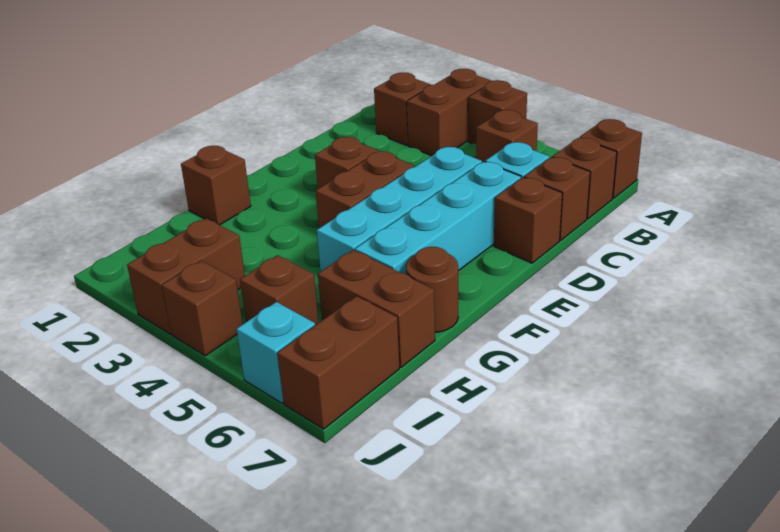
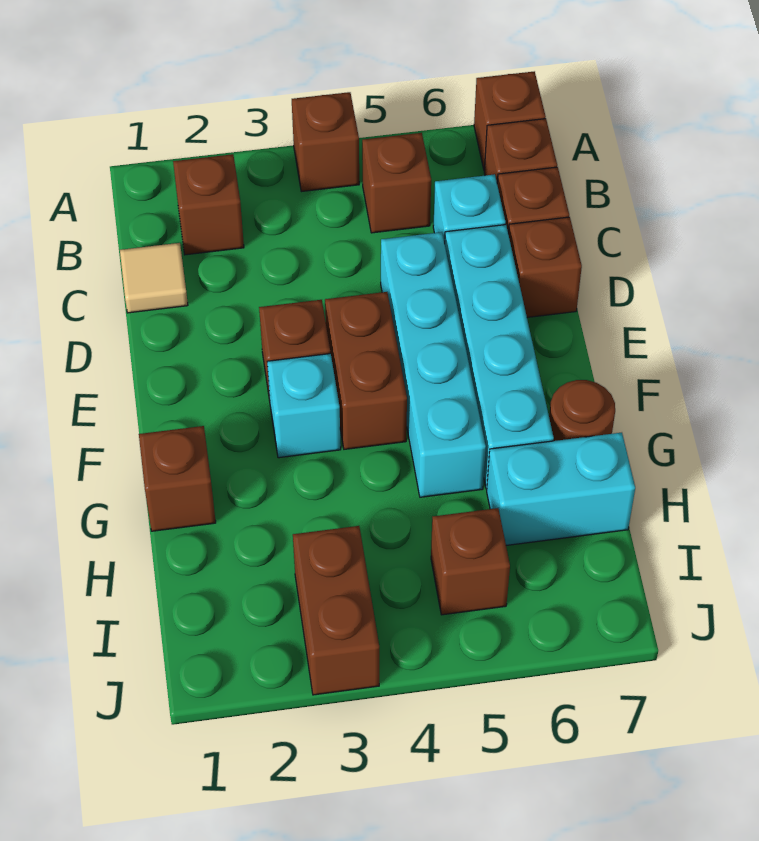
brown brick A3:B3 level 1 -> none
none -> tan tile C1 level 1
brown brick H6:H7 level 1 -> cyan brick H6:H7 level 1
brown brick I7:J7 level 1 -> none
brown brick J4 level 1 -> none
cyan brick J6 level 1 -> cyan brick F3 level 1

